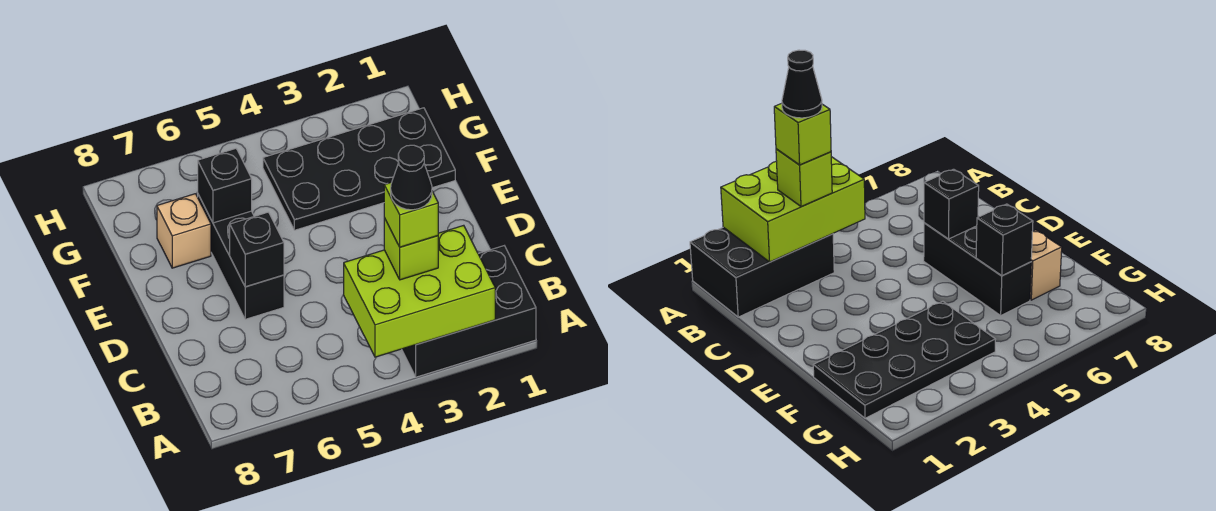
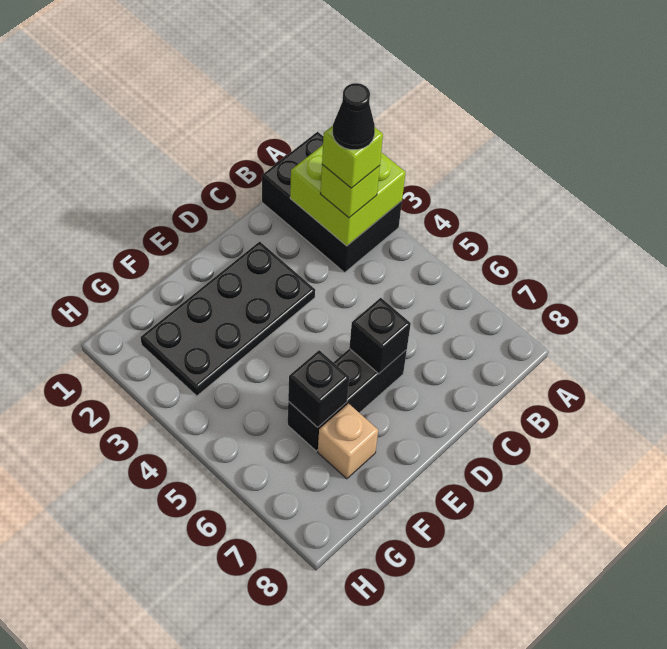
lime brick A2:B4 level 2 -> lime brick A2:B3 level 2
black plate F1:G4 level 1 -> black plate D2:G3 level 1

